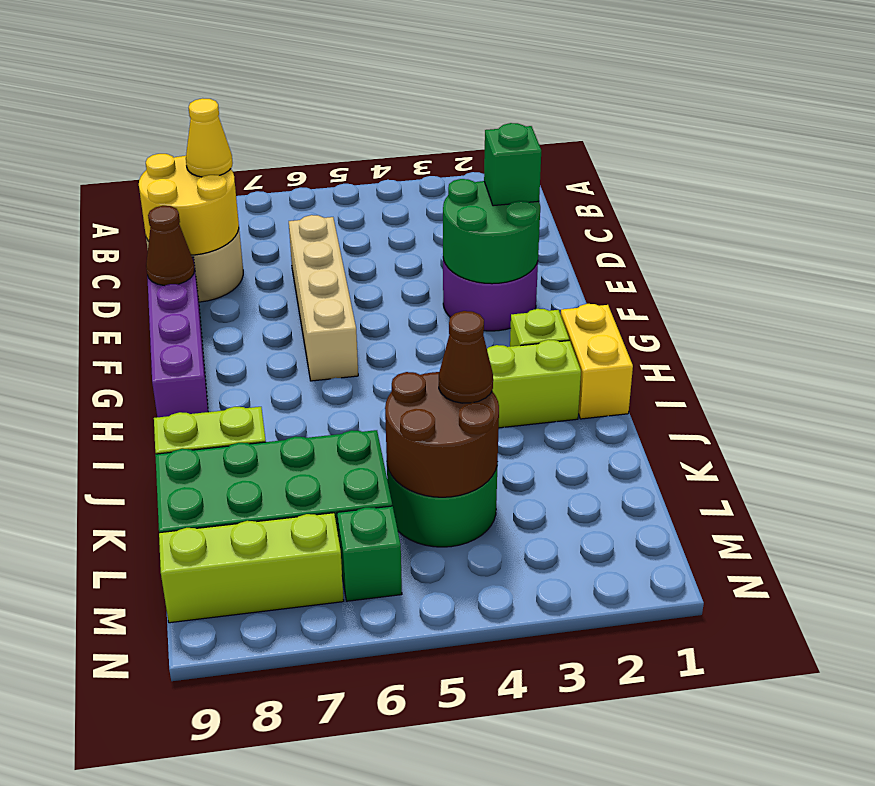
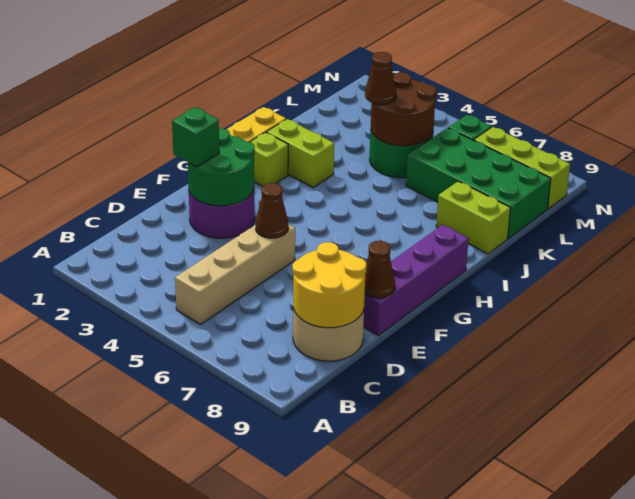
yellow cone C8 level 3 -> none
tan brick D6:G6 level 1 -> tan brick B5:E5 level 1
none -> brown cone E5 level 2

